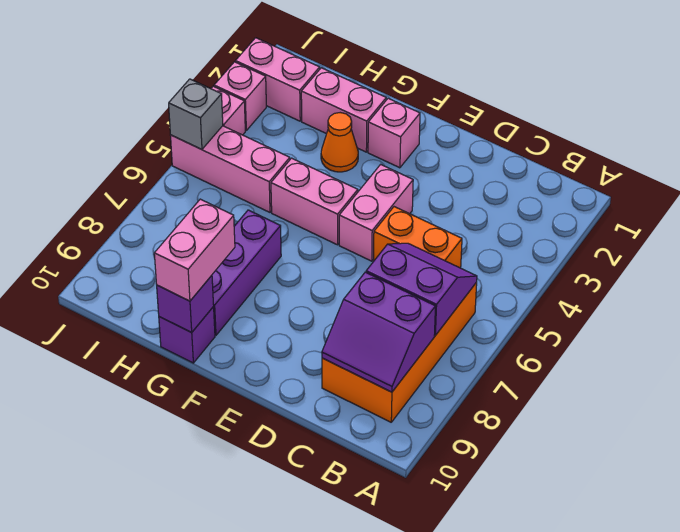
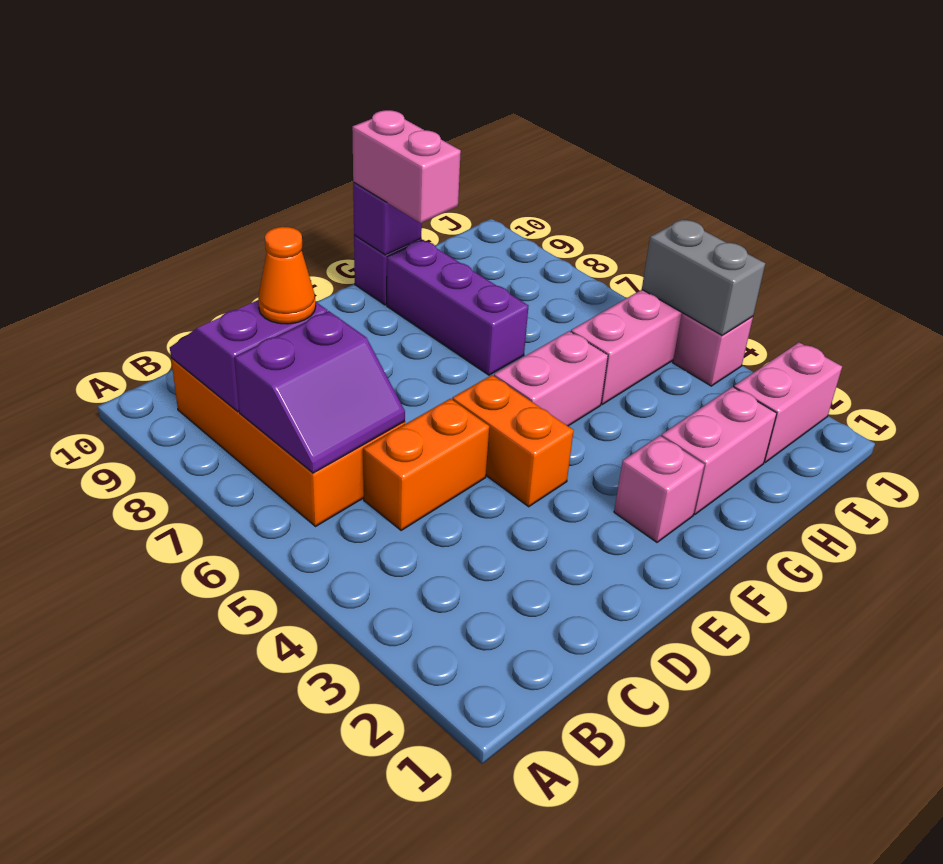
pink brick E4:E5 level 1 -> orange brick E4:E5 level 1
orange cone G3 level 1 -> orange cone C8 level 3
pink brick J3 level 1 -> none
grey brick J5 level 2 -> grey brick J4:J5 level 2

